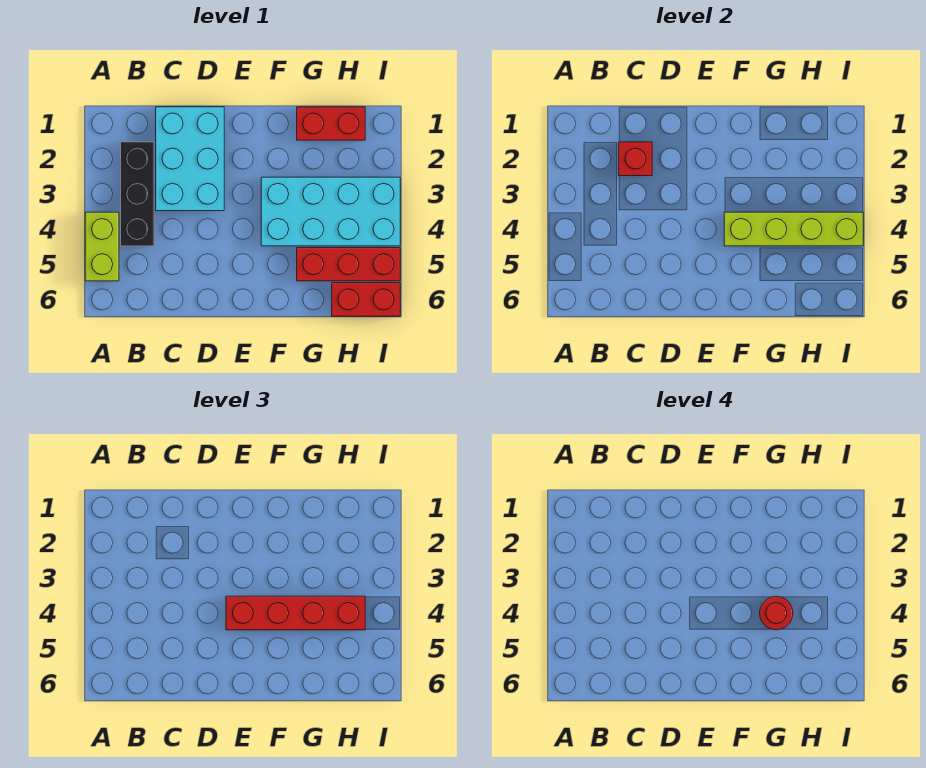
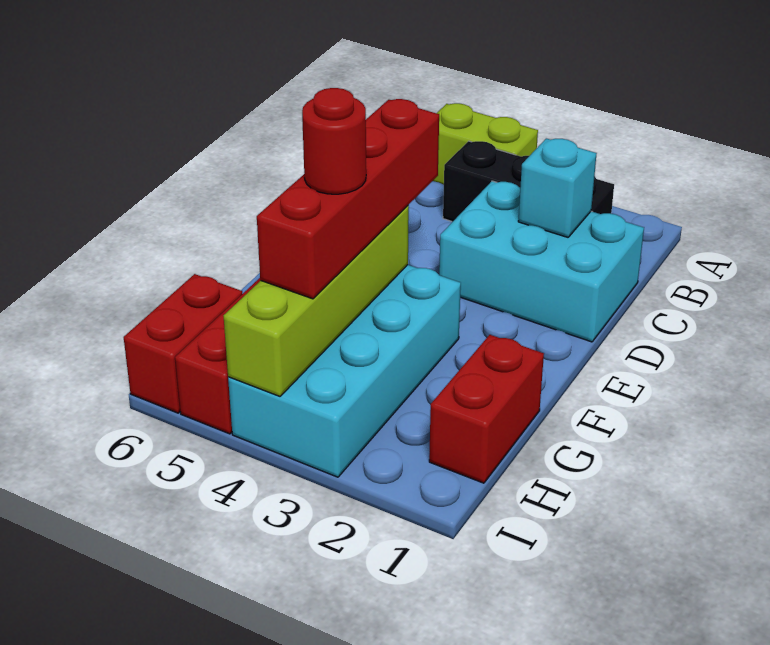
red brick C2 level 2 -> cyan brick C2 level 2

